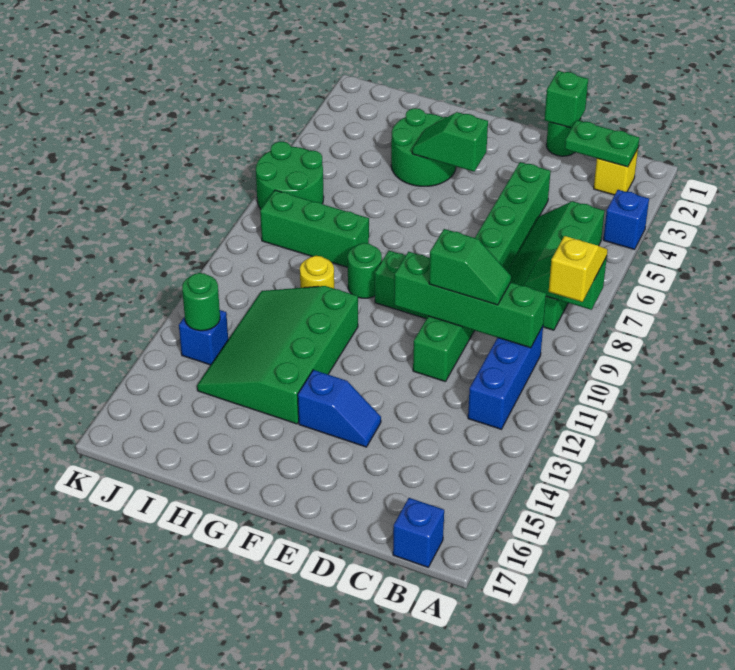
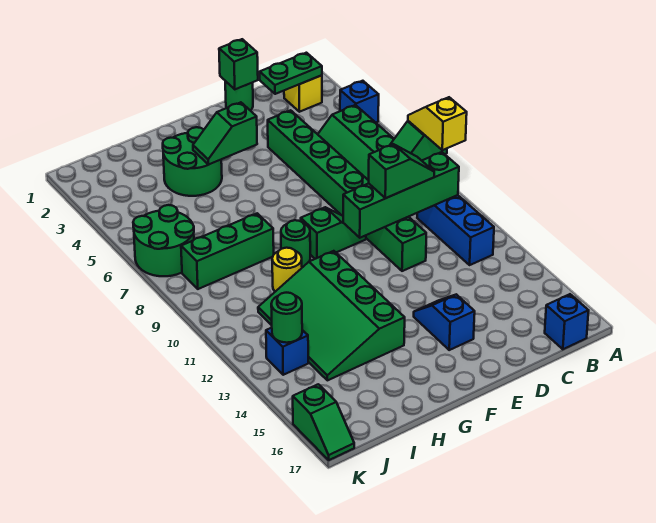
blue slope E14:F14 level 1 top F -> blue slope E14:E15 level 1 top 15
none -> green slope K16:K17 level 1 top 16

